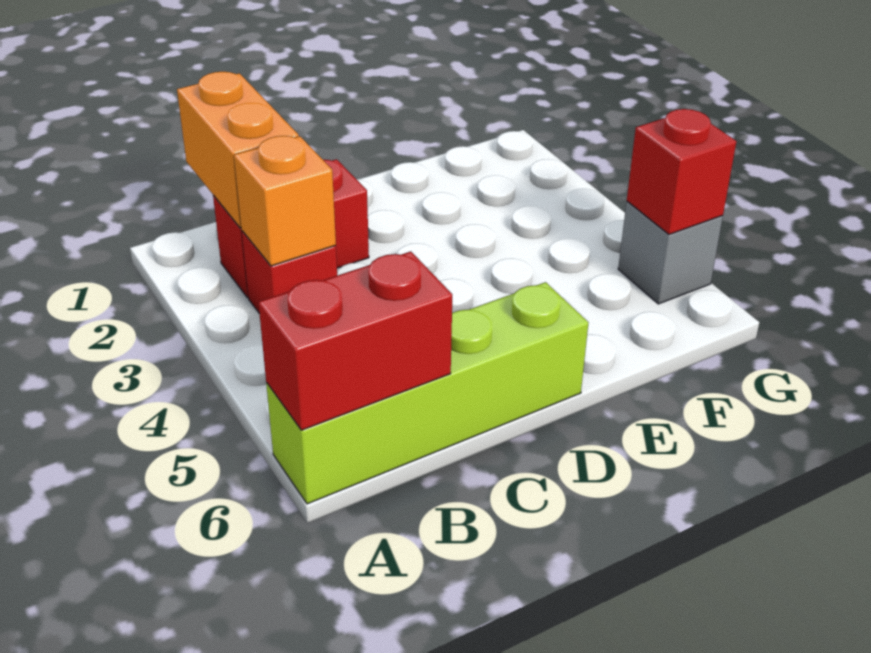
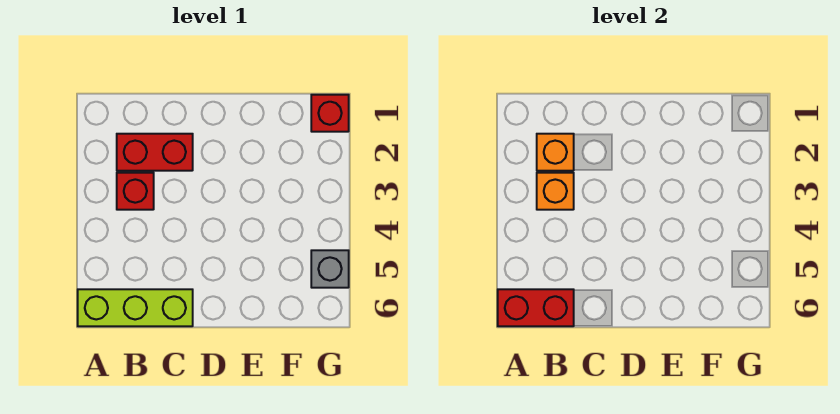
lime brick A6:D6 level 1 -> lime brick A6:C6 level 1
orange brick B1:B2 level 2 -> orange brick B2 level 2
red brick G5 level 2 -> red brick G1 level 1

